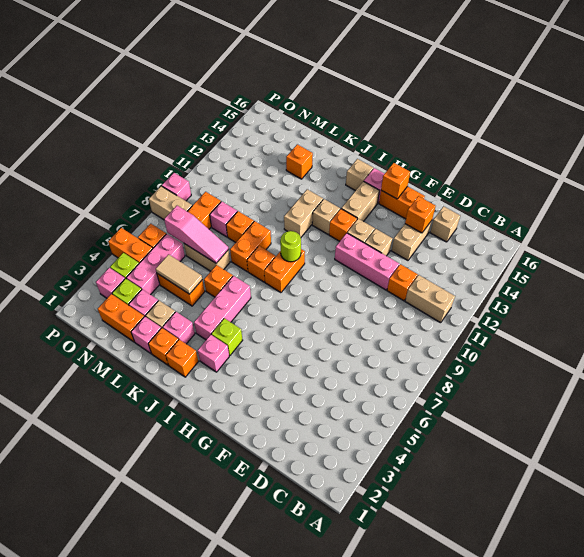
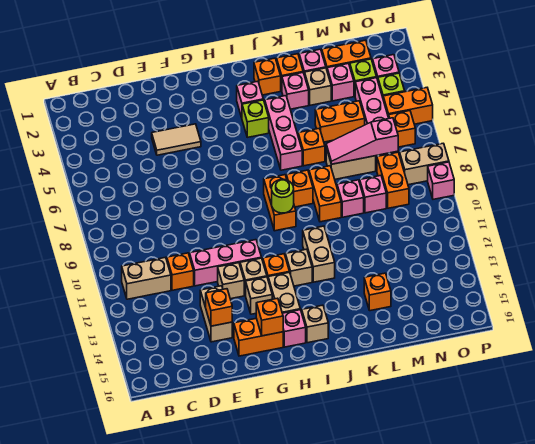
tan brick D15 level 1 -> tan brick G13 level 1
tan tile L5:M5 level 2 -> tan tile E4:F4 level 1
orange brick L9 level 1 -> pink brick L9 level 1

